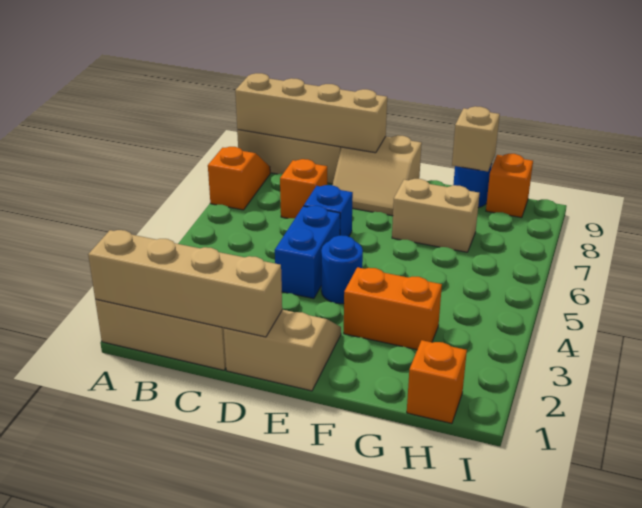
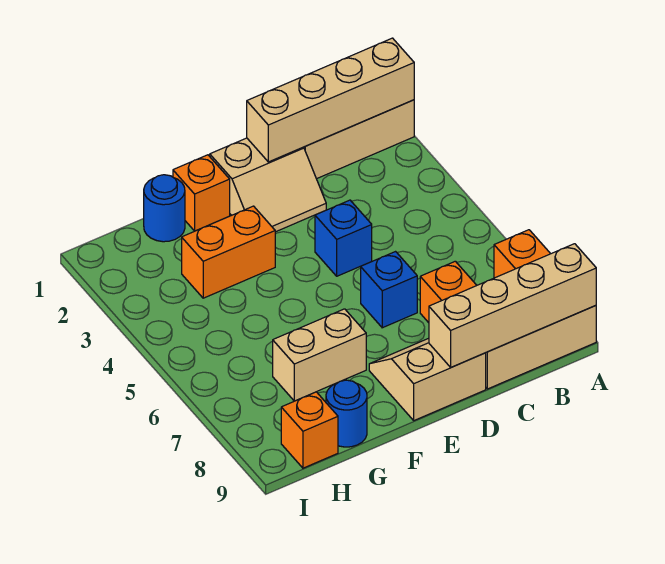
blue brick D4:D5 level 1 -> blue brick D4 level 1
blue round brick E4 level 1 -> blue round brick G1 level 1
tan brick G9 level 2 -> none
orange brick H1 level 1 -> orange brick F1 level 1

